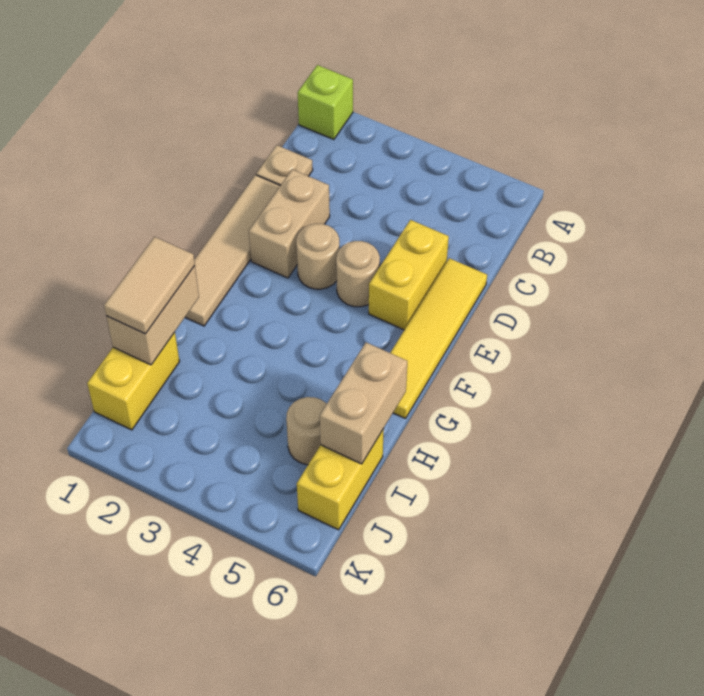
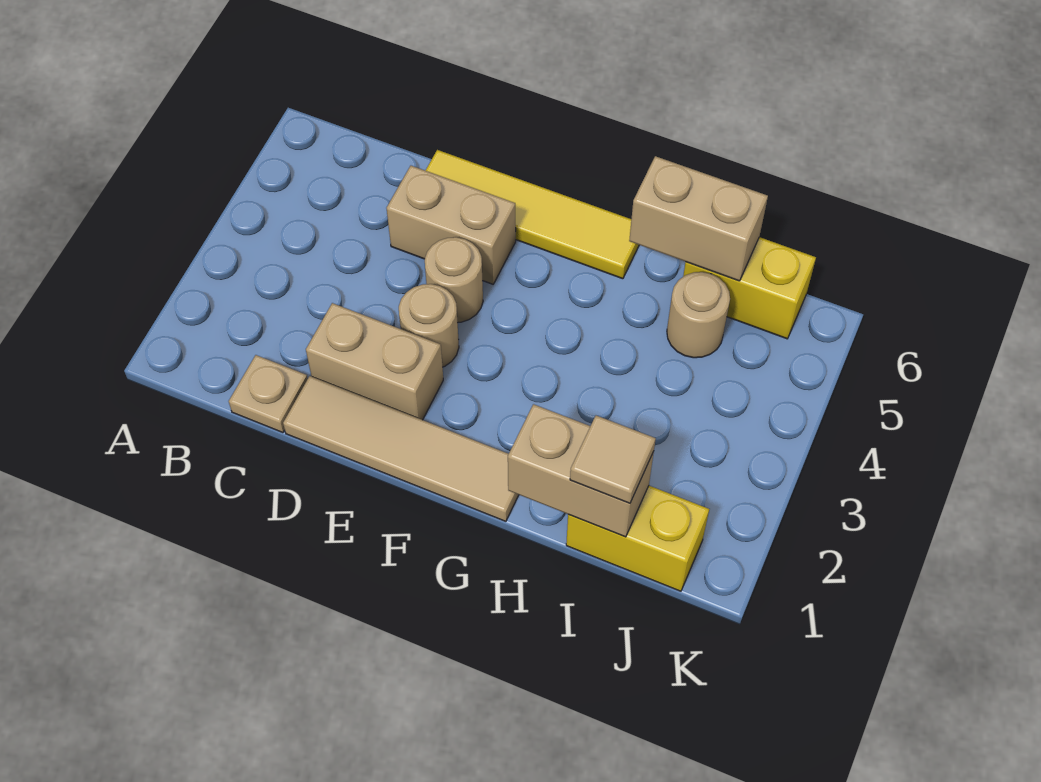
lime brick A1 level 1 -> none
yellow brick D5:E5 level 1 -> tan brick D5:E5 level 1
tan tile H1:I1 level 3 -> tan tile I1 level 3

